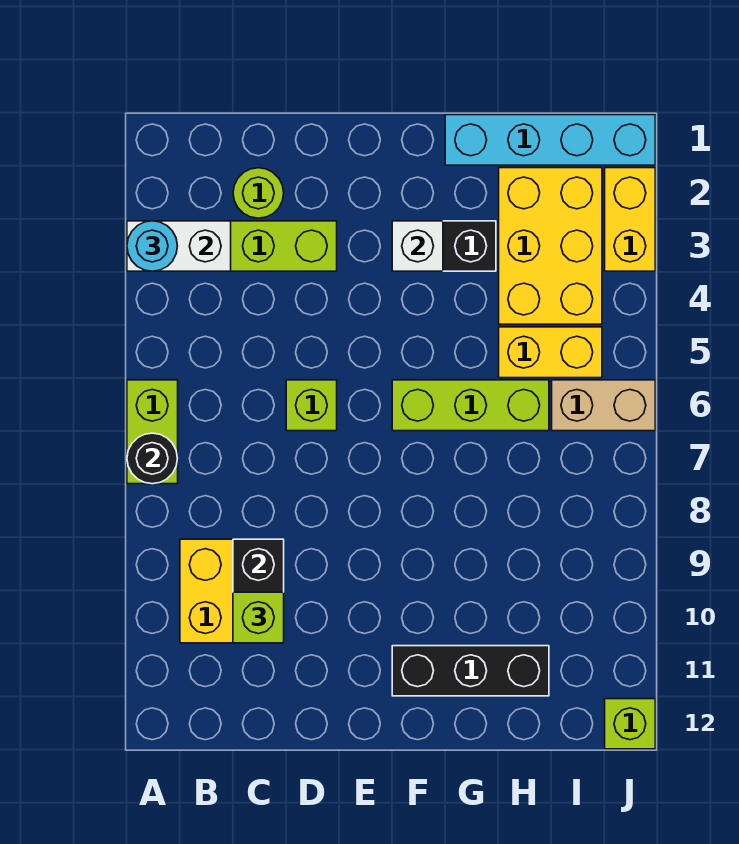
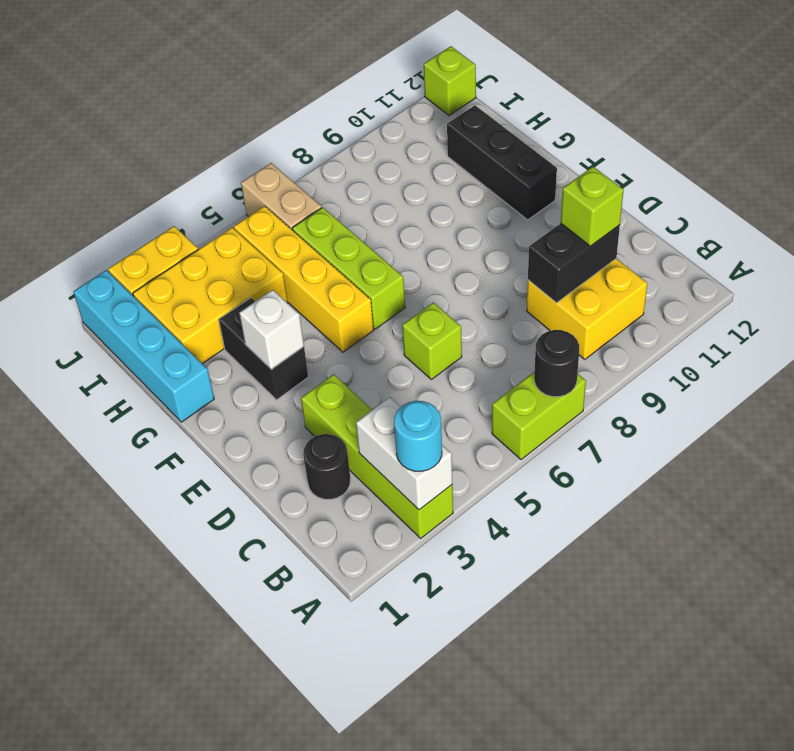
lime round brick C2 level 1 -> black round brick C2 level 1
yellow brick H5:I5 level 1 -> yellow brick F5:I5 level 1

